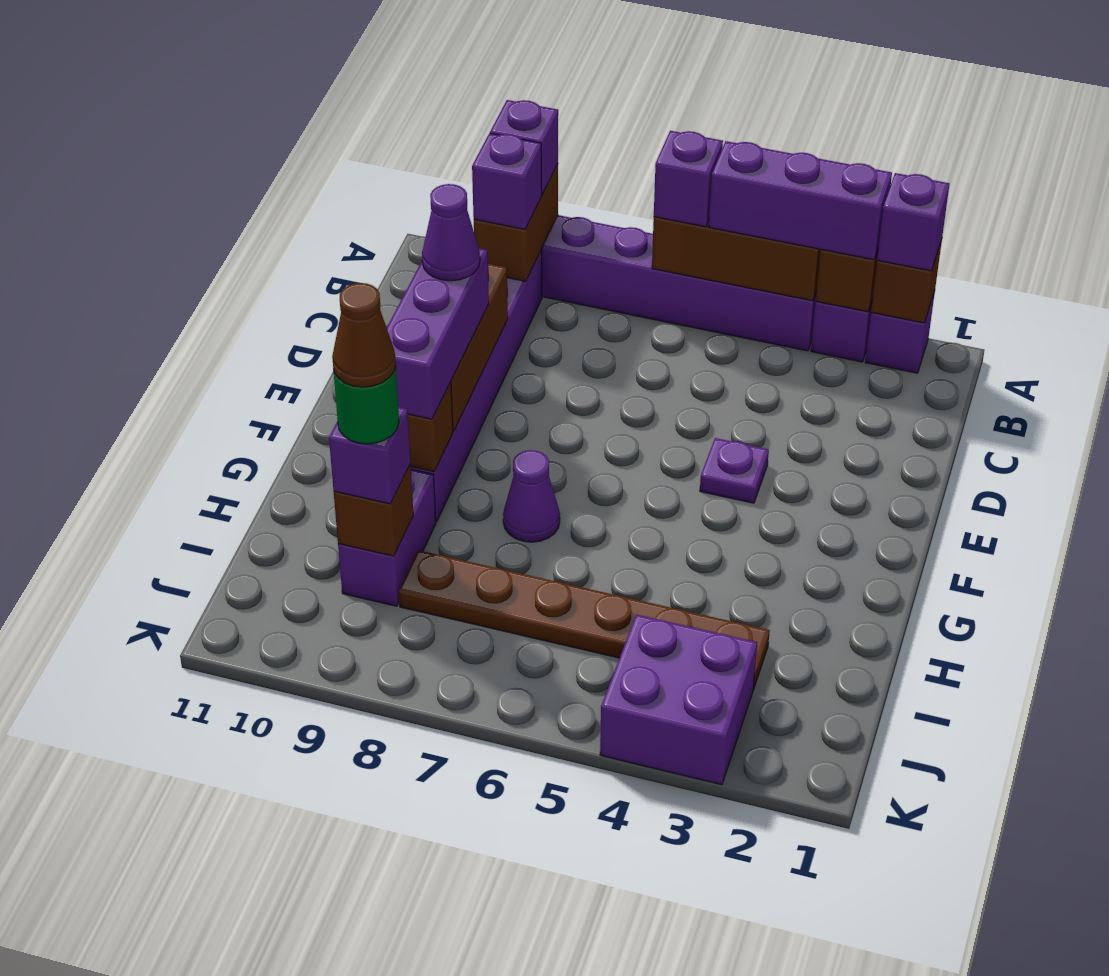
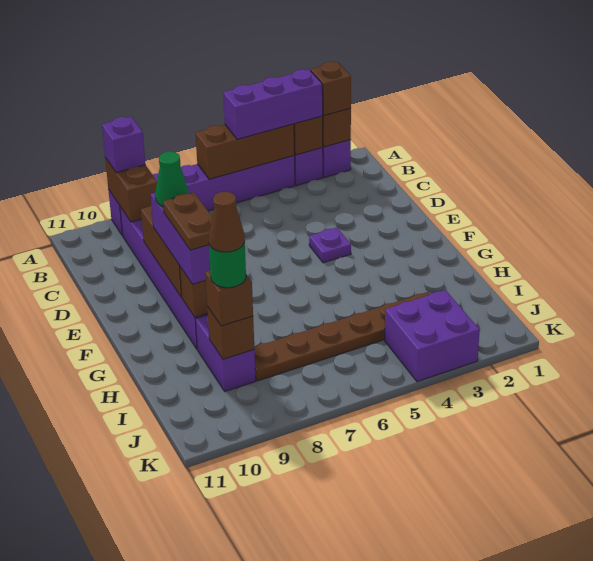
purple brick A2 level 3 -> brown brick A2 level 3
purple brick A6 level 3 -> none
purple brick B9 level 3 -> none
purple cone E9 level 4 -> green cone E9 level 4
none -> brown plate F9:G9 level 4
purple cone G7 level 1 -> none
purple brick I9 level 3 -> brown brick I9 level 3

